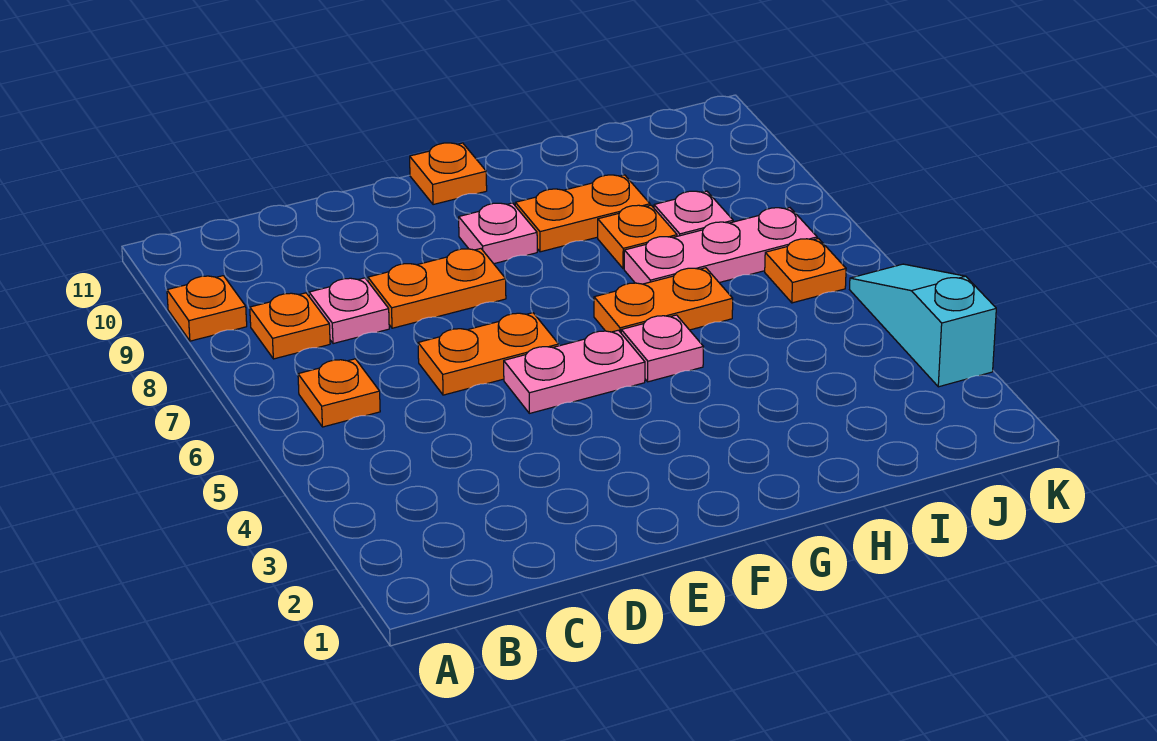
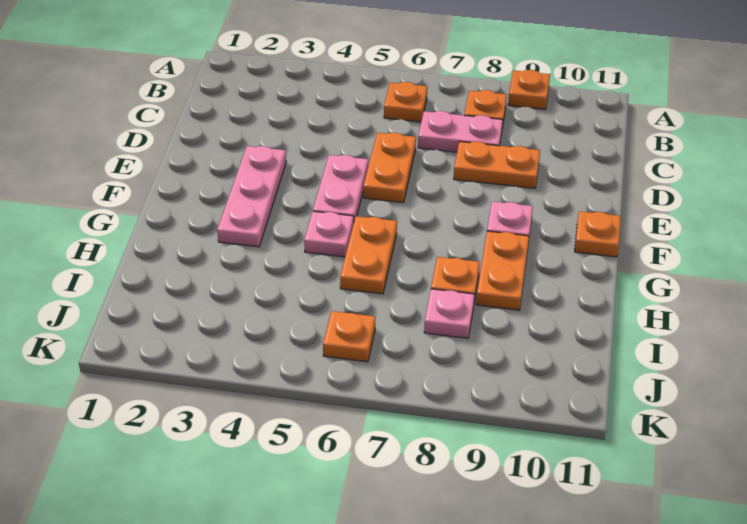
pink plate C8 level 1 -> pink plate C7:C8 level 1
orange plate D8:E8 level 1 -> orange plate D8:D9 level 1
pink plate H7:J7 level 1 -> pink plate E3:G3 level 1
cyan slope K3:K5 level 1 top 3 -> none

